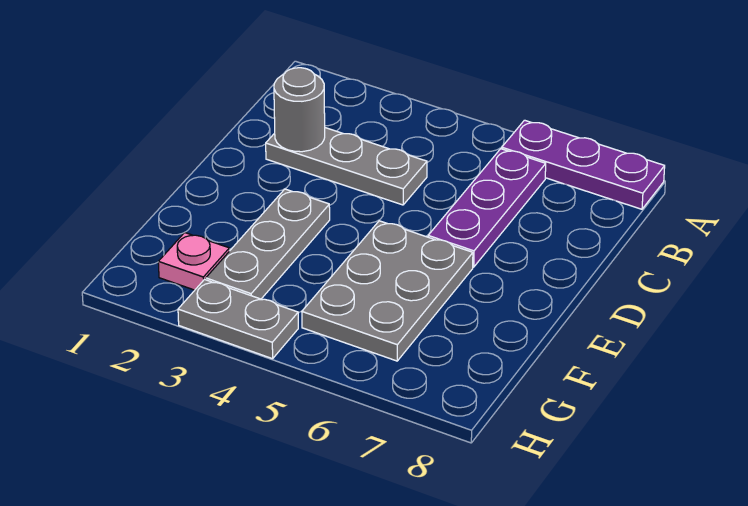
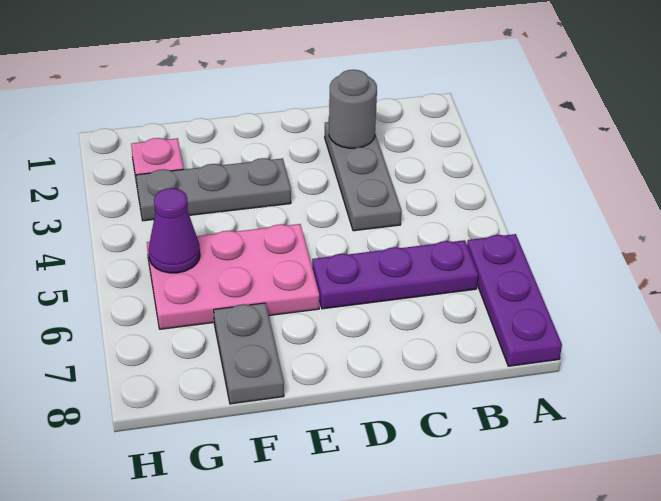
grey plate E5:G6 level 1 -> pink plate E5:G6 level 1
none -> purple cone G5 level 2
grey plate H3:H4 level 1 -> grey plate F7:F8 level 1

